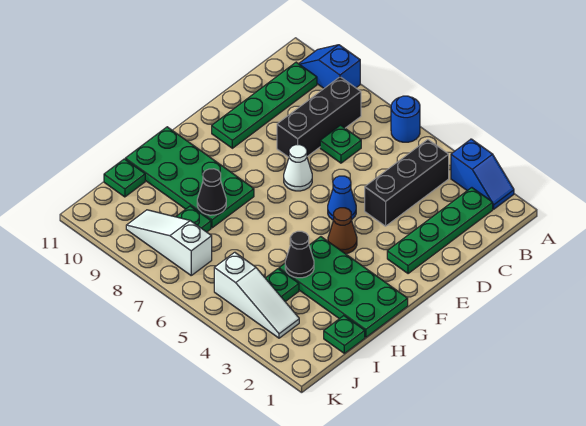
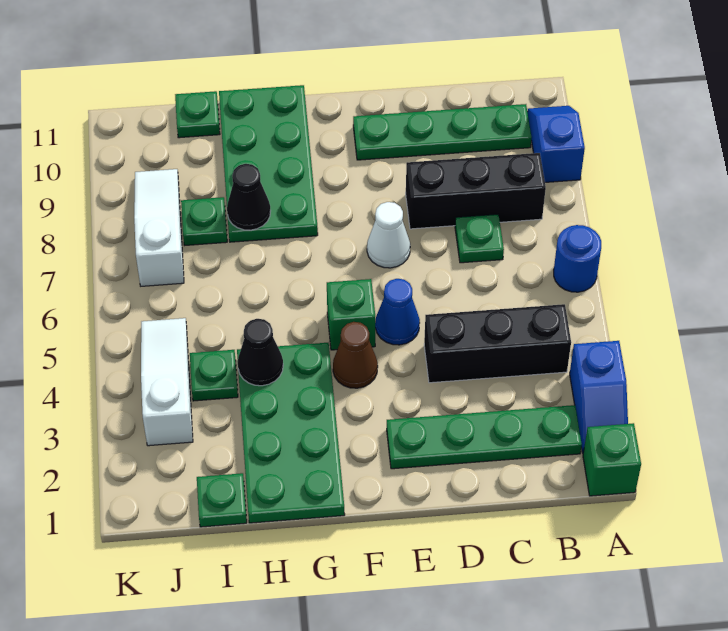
none -> green brick A1 level 1
none -> green brick F5 level 1
white slope J3:J5 level 1 top 5 -> white slope J3:J5 level 1 top 3

